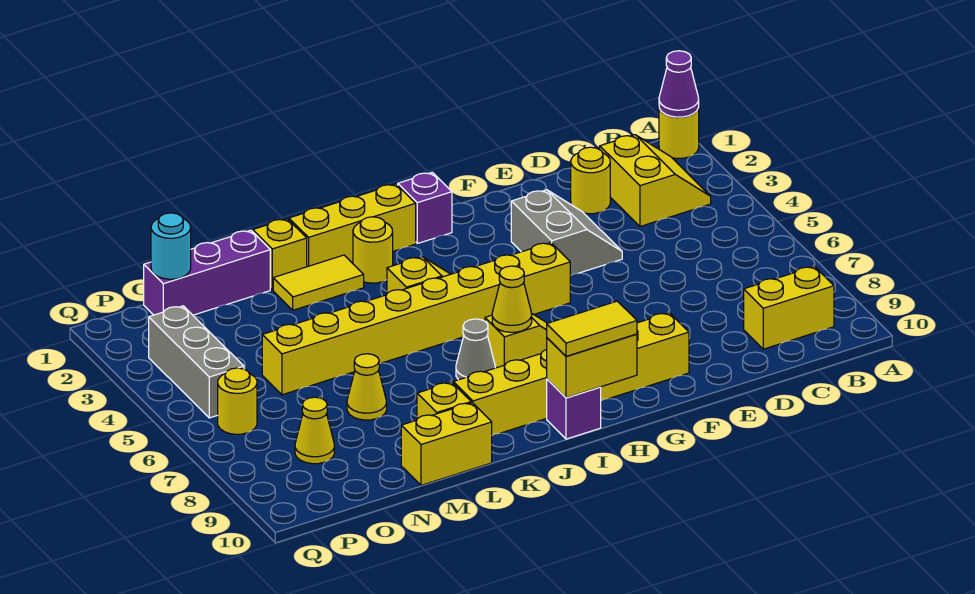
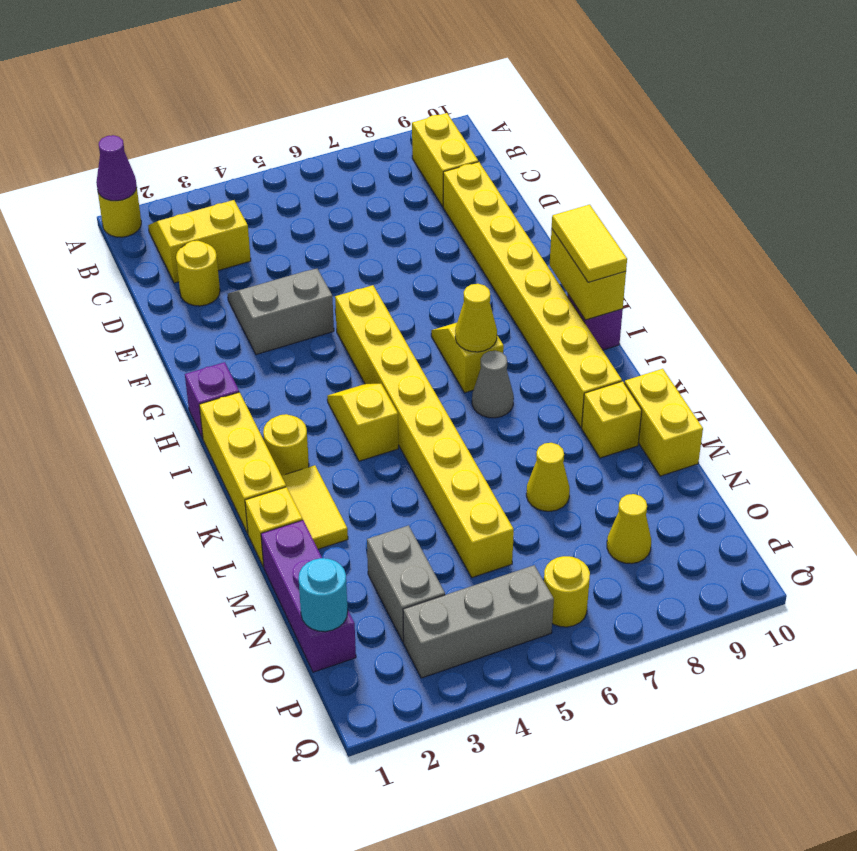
yellow brick F9:K9 level 1 -> yellow brick D9:K9 level 1
none -> grey brick N3:O3 level 1

